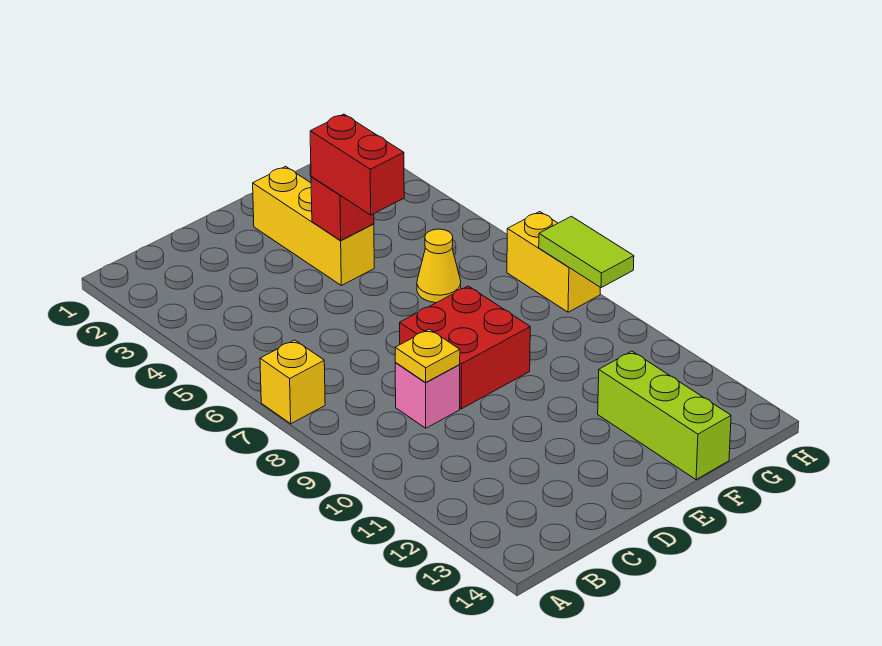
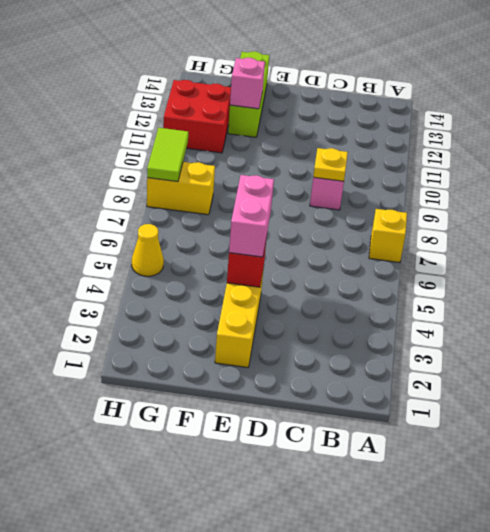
red brick D8:E9 level 1 -> red brick G11:H12 level 1
red brick E4:E5 level 3 -> pink brick E4:E5 level 3
yellow cone F6 level 1 -> yellow cone H5 level 1
none -> pink brick F12 level 2
yellow brick H7:H8 level 1 -> yellow brick G8:H8 level 1

